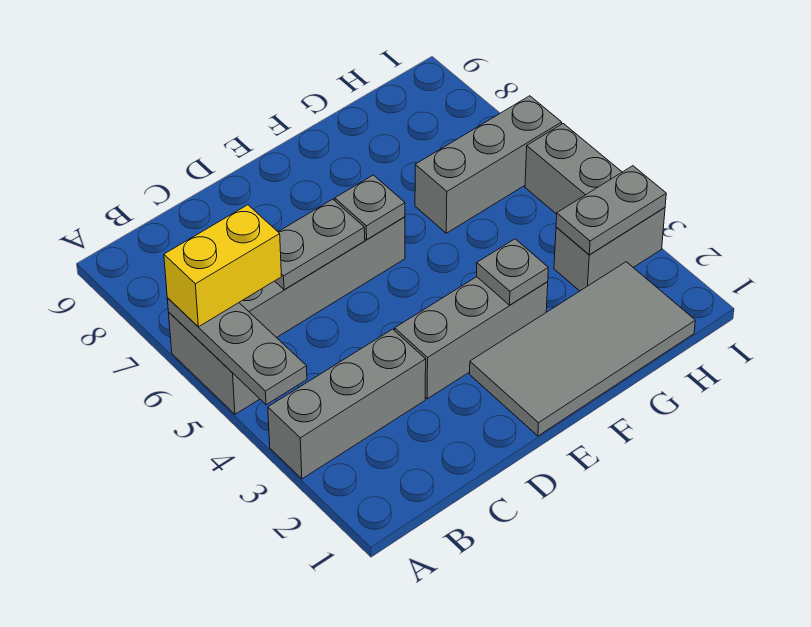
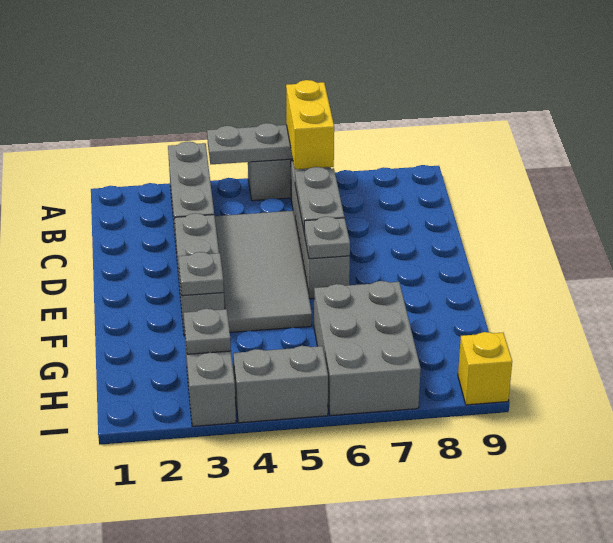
grey tile E1:H2 level 1 -> grey tile C4:F5 level 1
grey brick G6:I6 level 1 -> grey brick G6:I7 level 1
grey plate H3:I3 level 2 -> grey plate H3 level 2
none -> yellow brick I9 level 1

